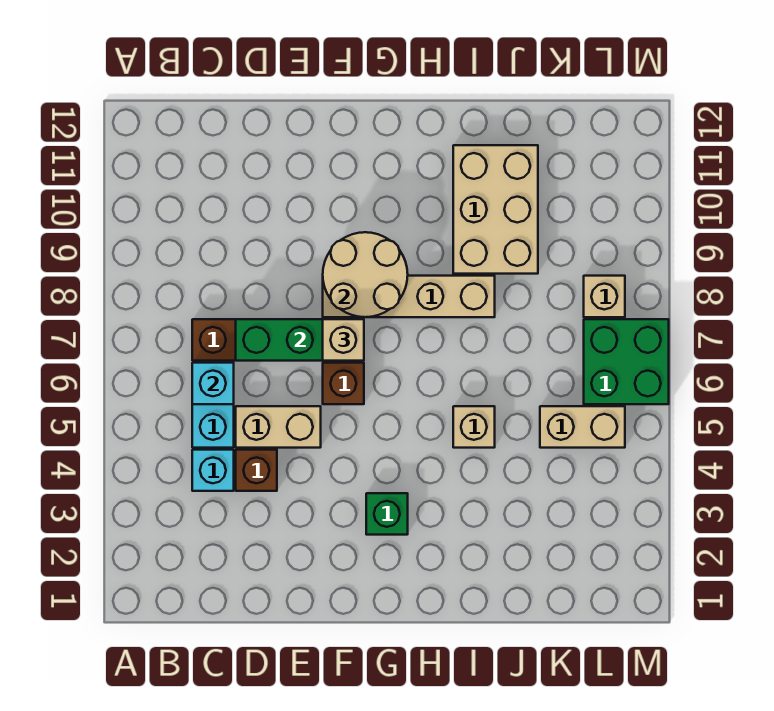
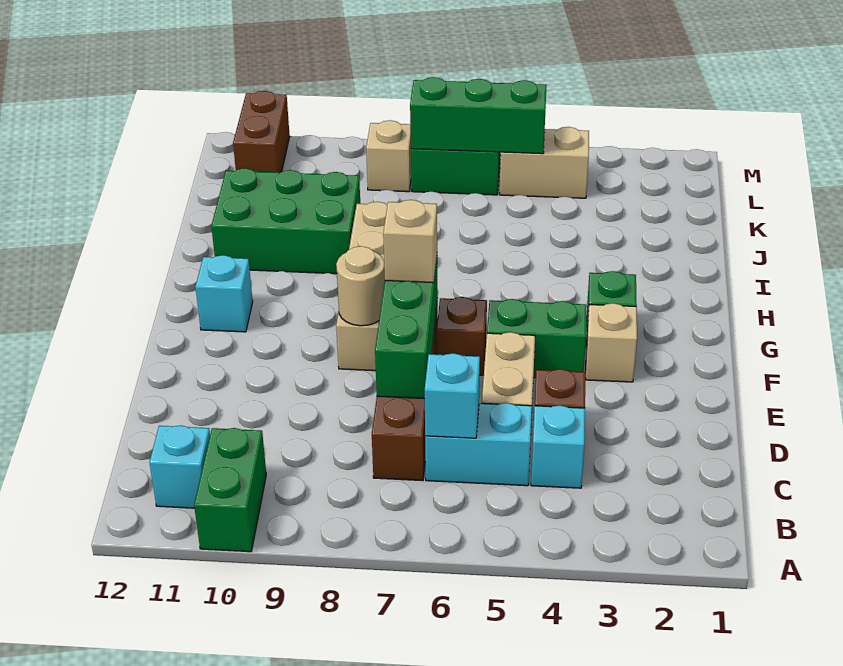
none -> green brick A10:B10 level 1
none -> cyan brick B11 level 1
none -> green brick F4:F5 level 1
tan round brick F8:G9 level 2 -> tan round brick F8 level 2
none -> cyan brick G11 level 1
tan brick I5 level 1 -> tan brick F3 level 1
tan brick I9:J11 level 1 -> green brick I9:J11 level 1
tan brick K5:L5 level 1 -> tan brick L4:L5 level 1
none -> green brick L5:L7 level 2
none -> brown brick L11:M11 level 1

